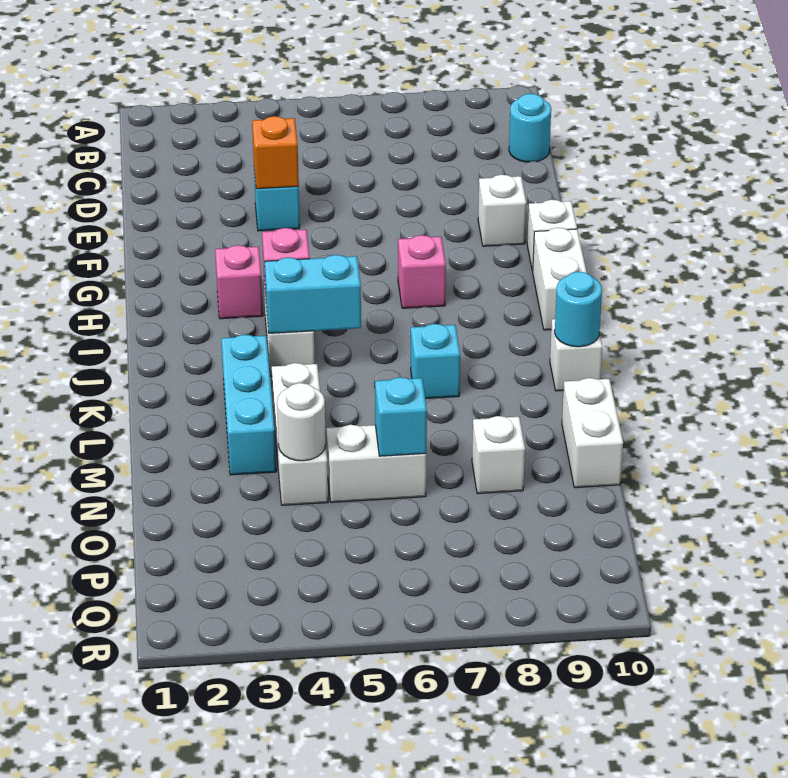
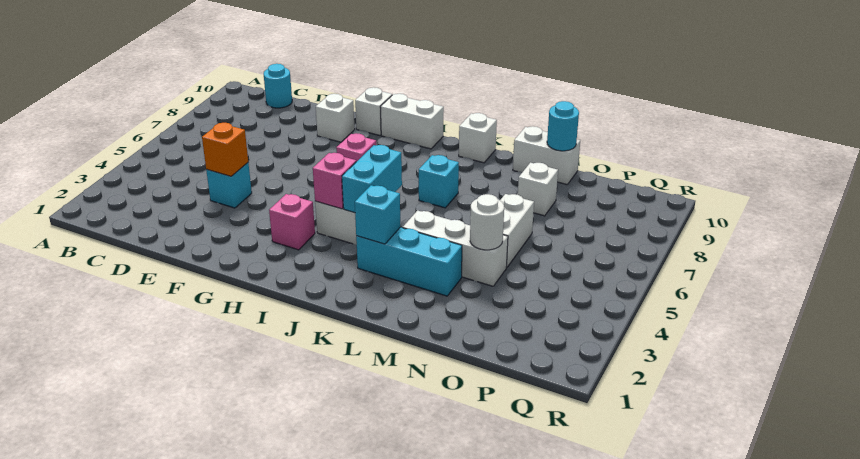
cyan round brick K10 level 2 -> cyan round brick N10 level 2
cyan brick N6 level 2 -> cyan brick K3 level 2

